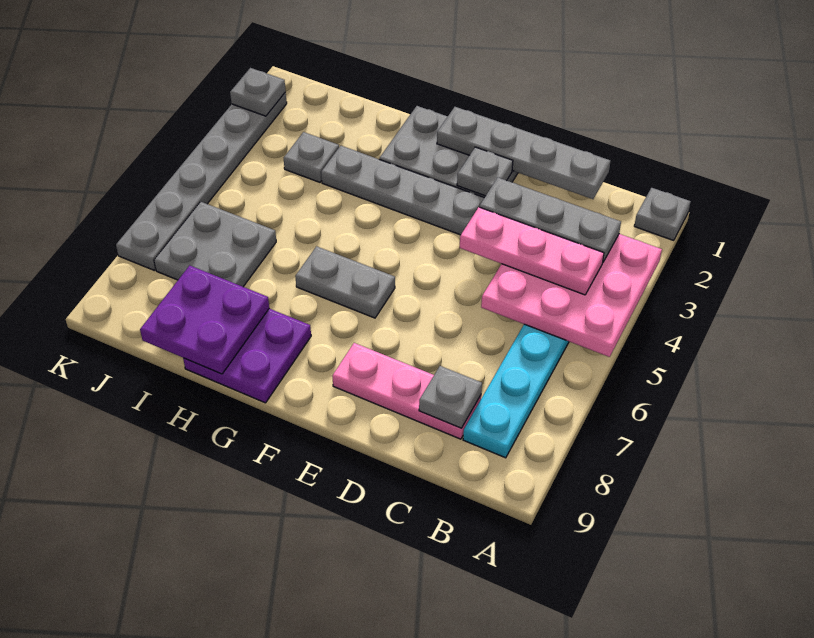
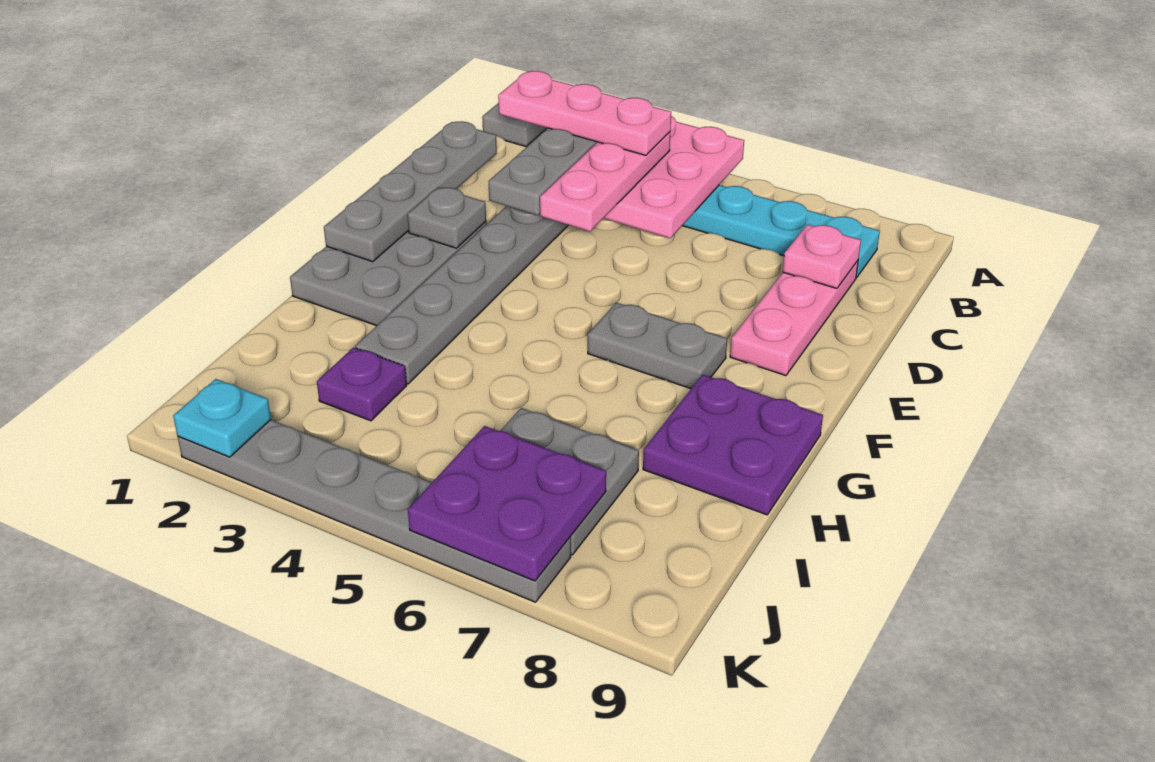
none -> pink plate B2:B4 level 4
grey plate C8 level 2 -> pink plate C8 level 2
grey plate F6:G6 level 1 -> grey plate F6:F7 level 1
purple plate H8:I9 level 2 -> purple plate J6:K7 level 2
grey plate I3 level 1 -> purple plate I3 level 1
grey plate K2 level 2 -> cyan plate K2 level 2

